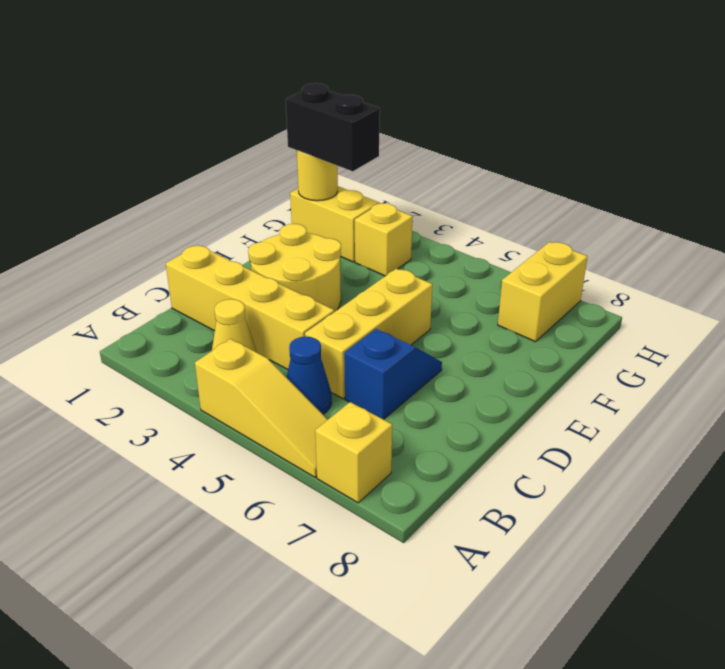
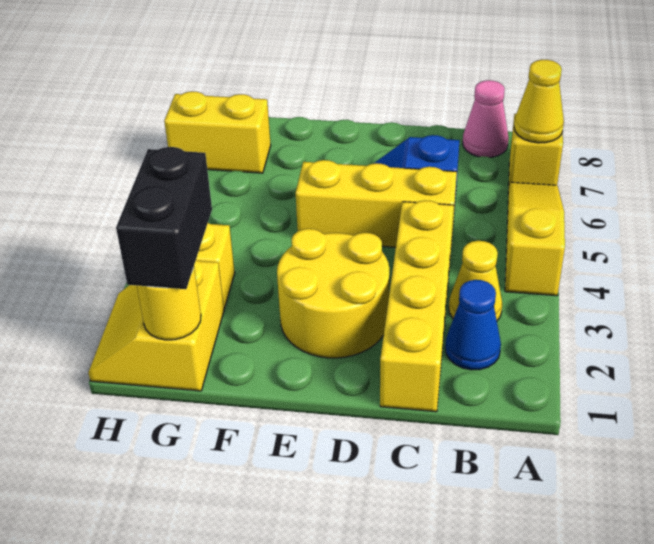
none -> yellow cone A7 level 2
blue cone B5 level 1 -> blue cone B2 level 1
none -> pink cone B8 level 1

